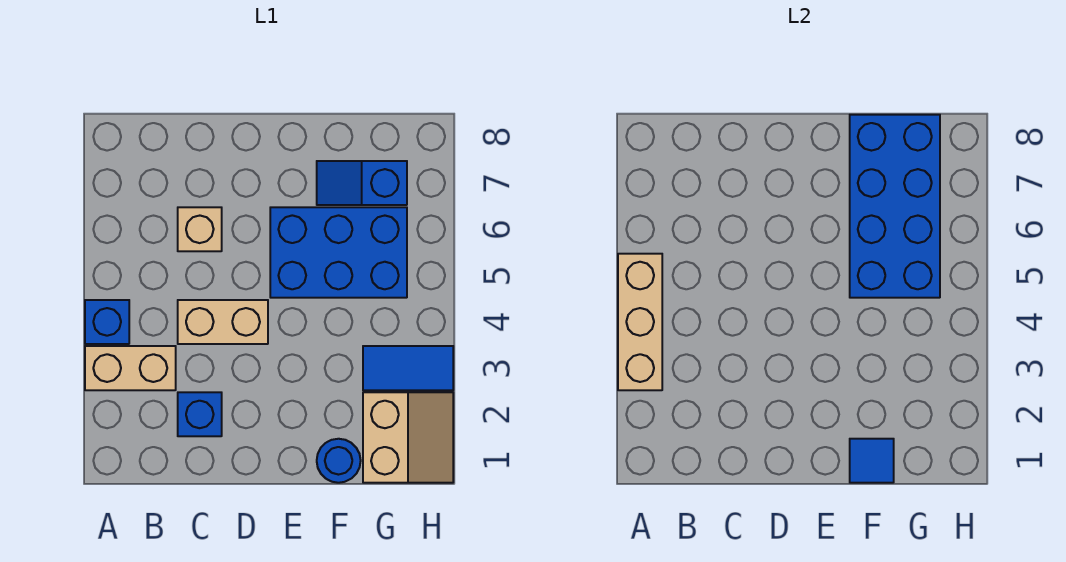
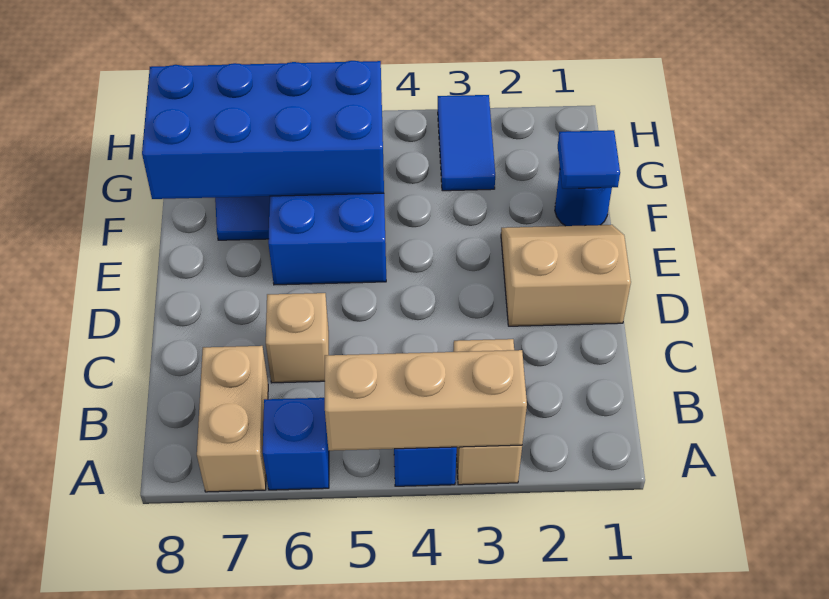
blue brick C2 level 1 -> blue brick A6 level 1
tan brick C4:D4 level 1 -> tan brick A7:B7 level 1
tan slope G1:H2 level 1 top G -> tan slope D1:E2 level 1 top D

